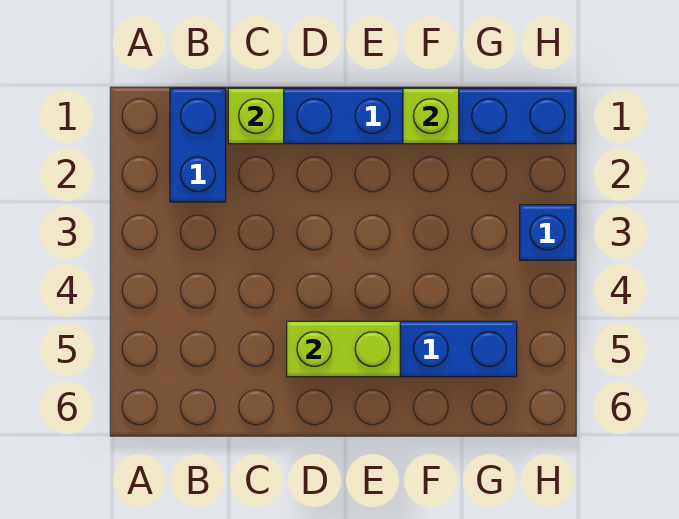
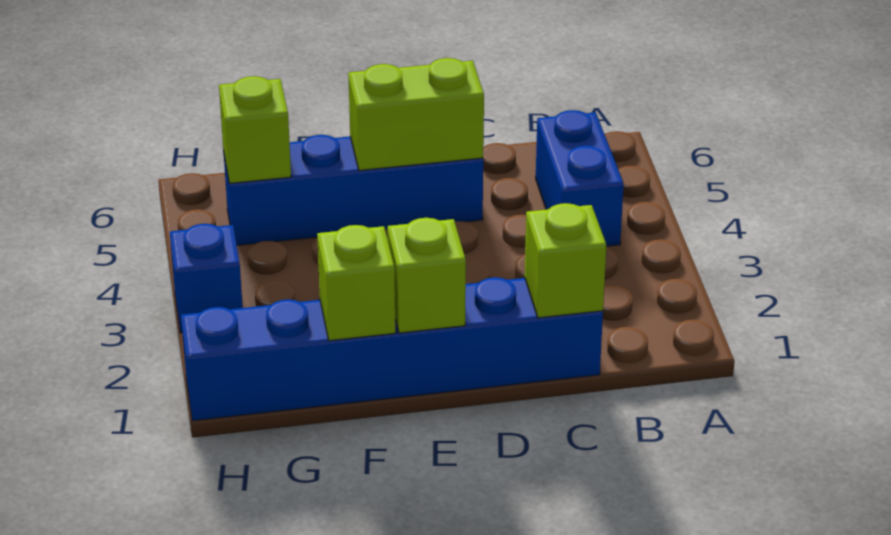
blue brick B1:B2 level 1 -> blue brick B4:B5 level 1
none -> lime brick E1 level 2
none -> lime brick G5 level 2

